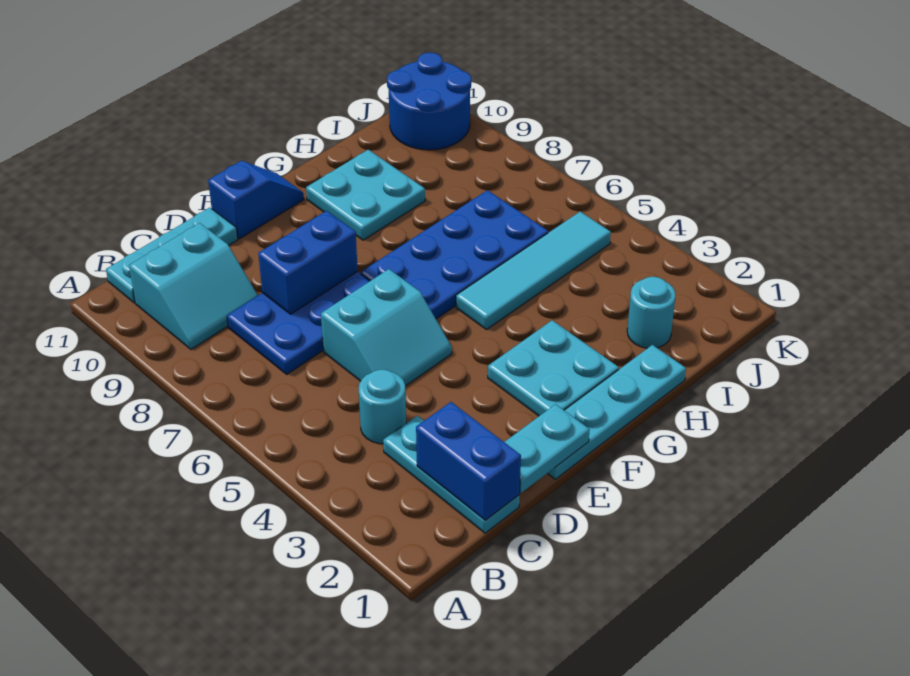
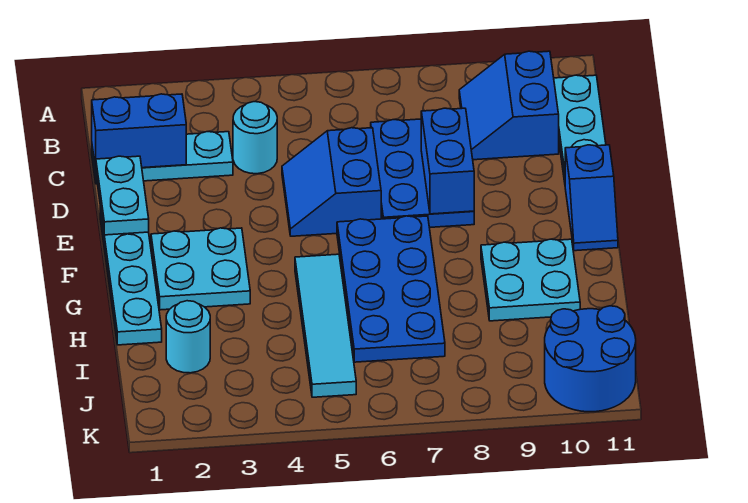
cyan slope B9:C10 level 1 top 10 -> blue slope B9:C10 level 1 top 10
cyan slope D5:E6 level 1 top 6 -> blue slope D5:E6 level 1 top 6

